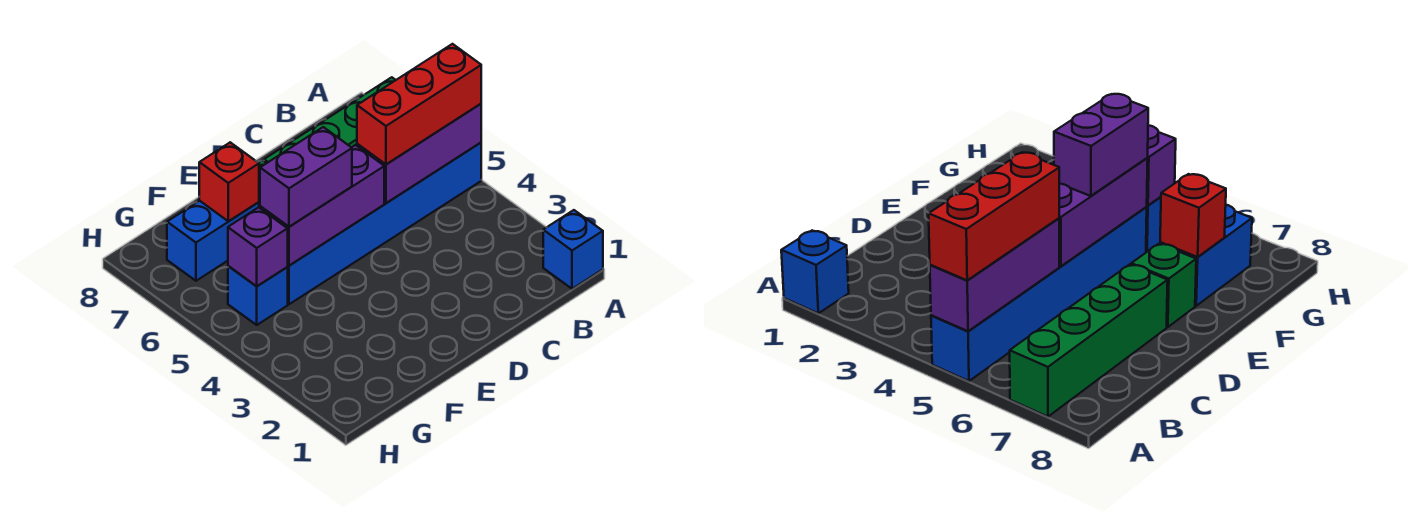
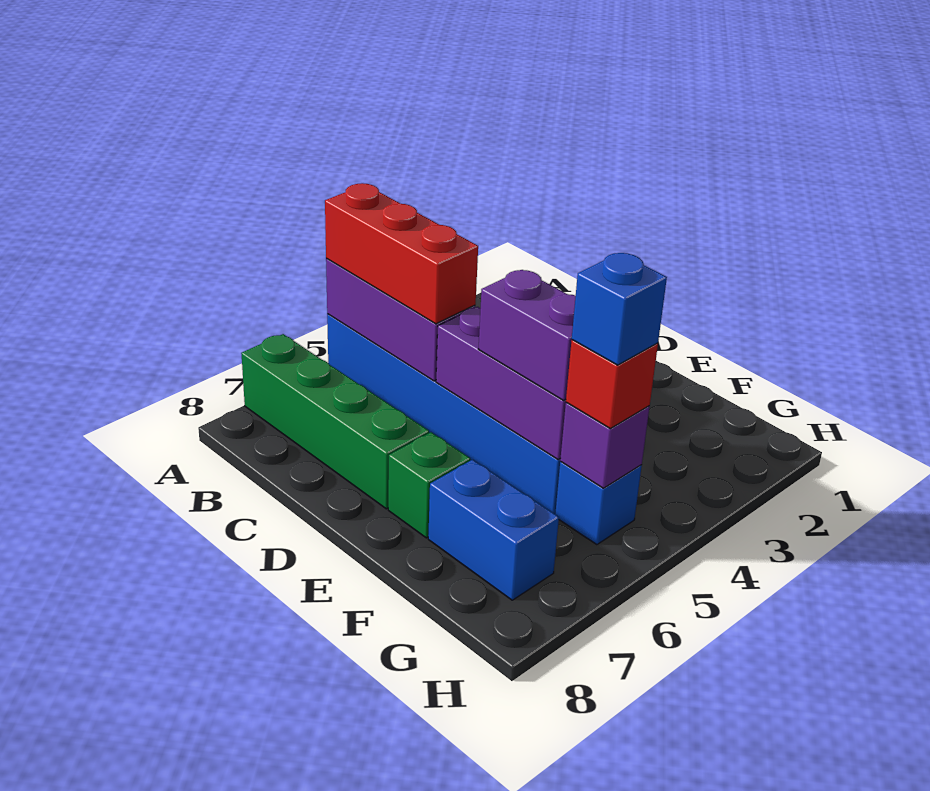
blue brick A1 level 1 -> blue brick G5 level 4
red brick F7 level 2 -> red brick G5 level 3

